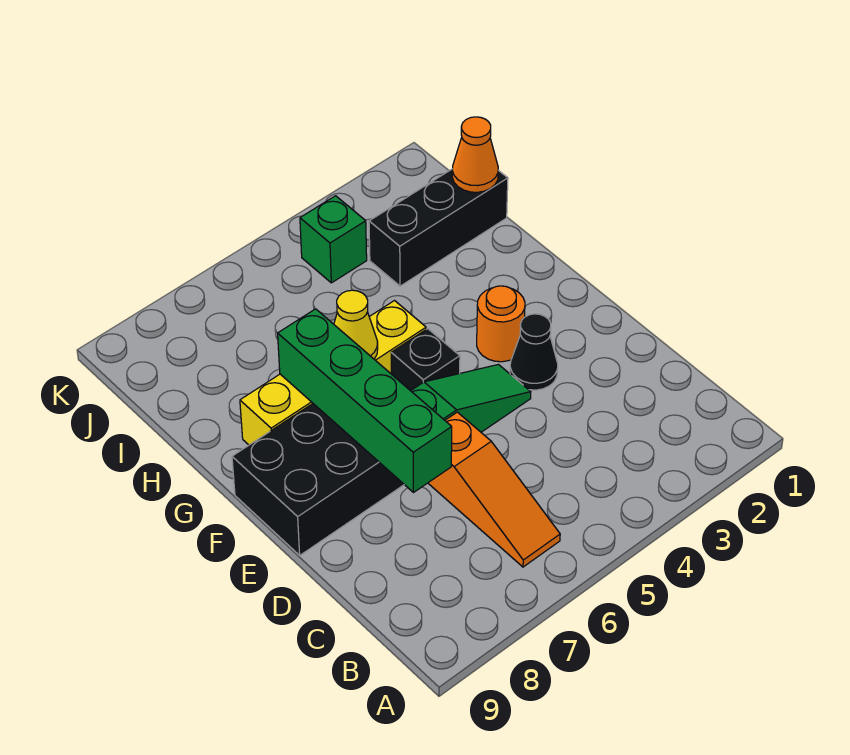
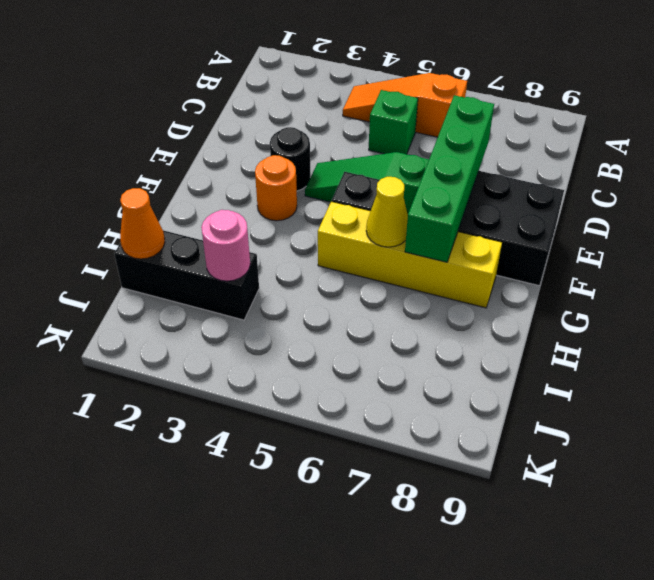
orange slope B6:D6 level 1 top D -> orange slope B4:B6 level 1 top 6
black cone E3 level 1 -> black round brick E3 level 1
none -> pink round brick I3 level 2
green brick J4 level 1 -> green brick C5 level 1

